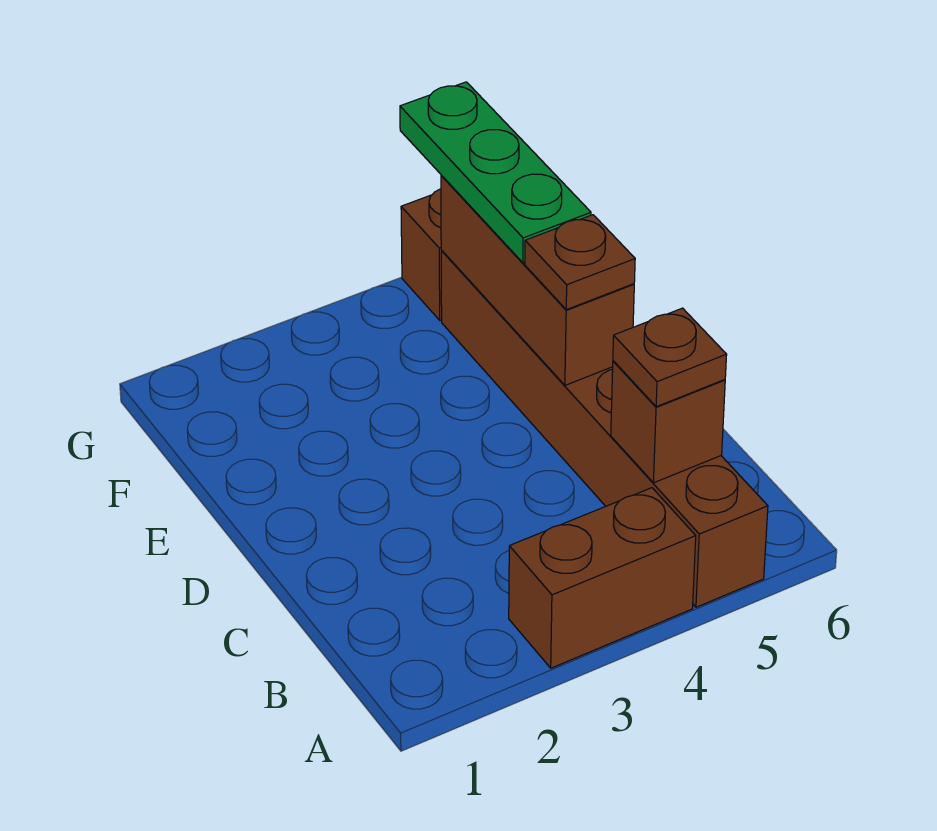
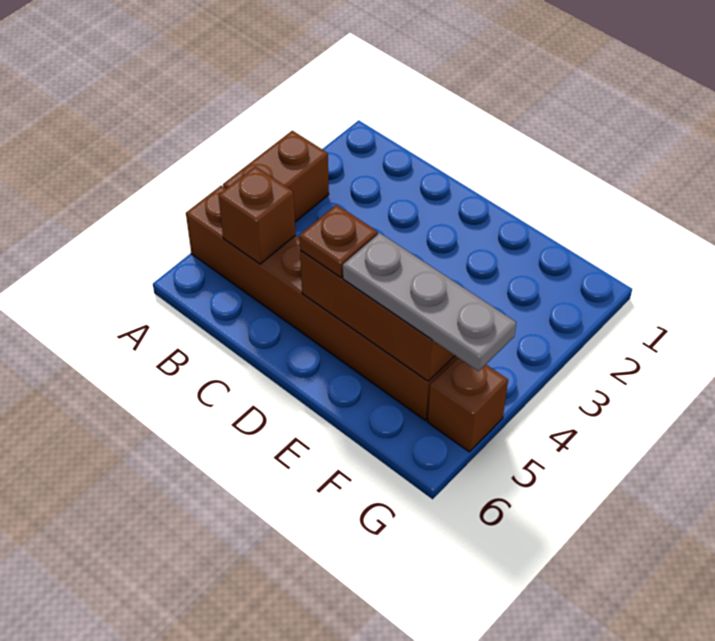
brown plate B5 level 3 -> none
green plate E5:G5 level 3 -> grey plate E5:G5 level 3

